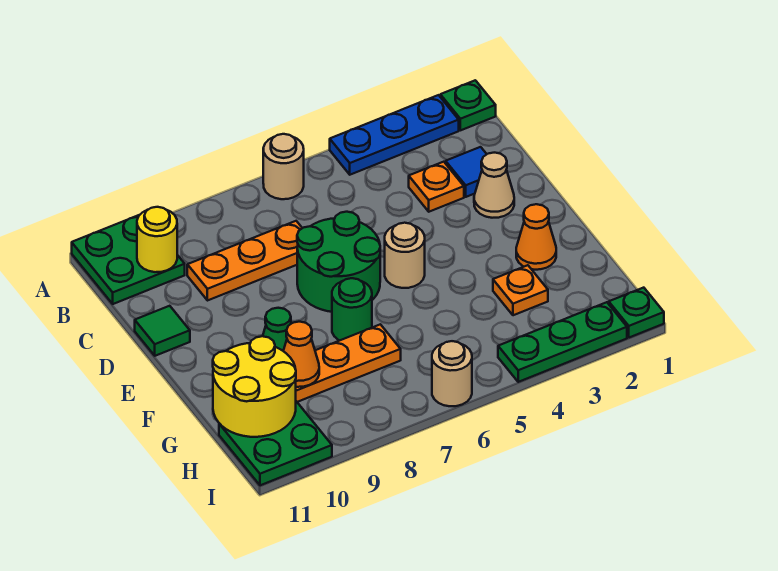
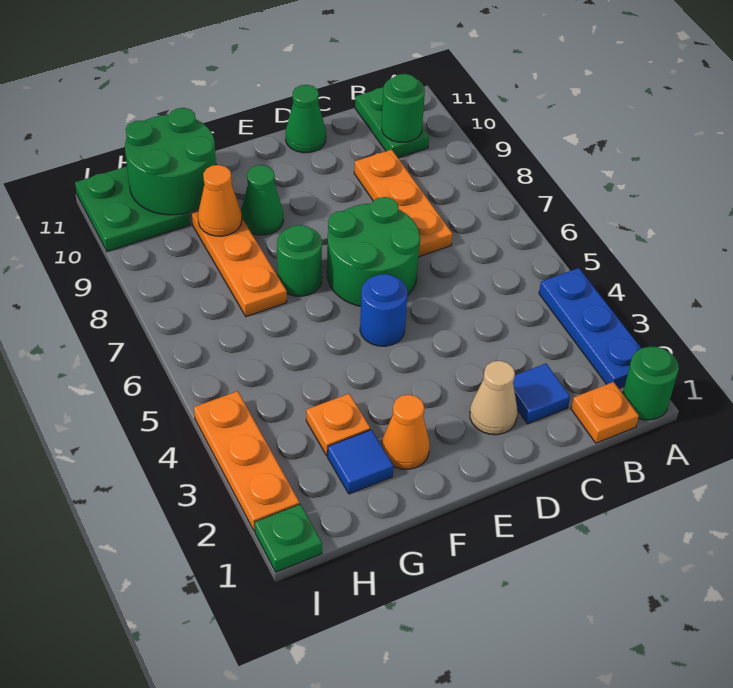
green plate A1 level 1 -> green round brick A1 level 1
tan round brick A6 level 1 -> none
green plate A10:B11 level 1 -> green plate B10:B11 level 1
yellow round brick B10 level 2 -> green round brick B10 level 2
orange plate C3 level 1 -> orange plate B1 level 1
green tile D11 level 1 -> green cone D11 level 1
tan round brick E5 level 1 -> blue round brick E5 level 1
none -> blue tile G2 level 1
yellow round brick G10:H11 level 2 -> green round brick G10:H11 level 2
green plate I2:I4 level 1 -> orange plate I2:I4 level 1
tan round brick I6 level 1 -> none

